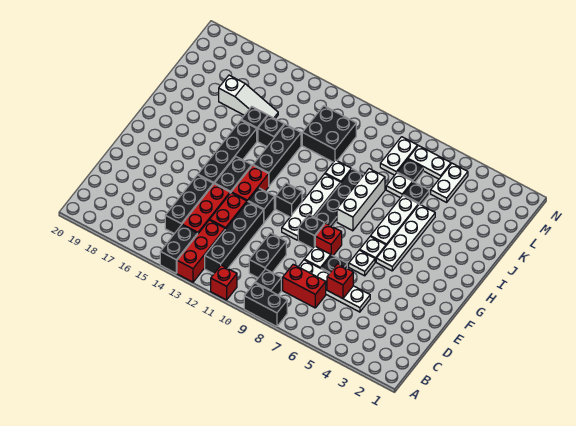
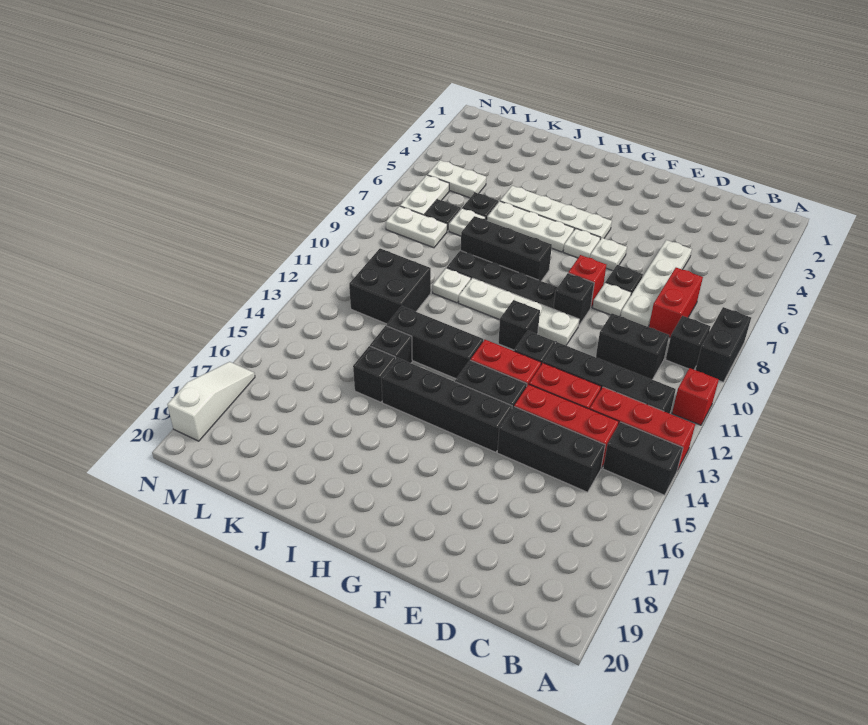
red brick D6 level 2 -> none
white brick H8:J8 level 1 -> black brick H8:J8 level 1
white slope K15:K17 level 1 top 17 -> white slope N17:N19 level 1 top 19

